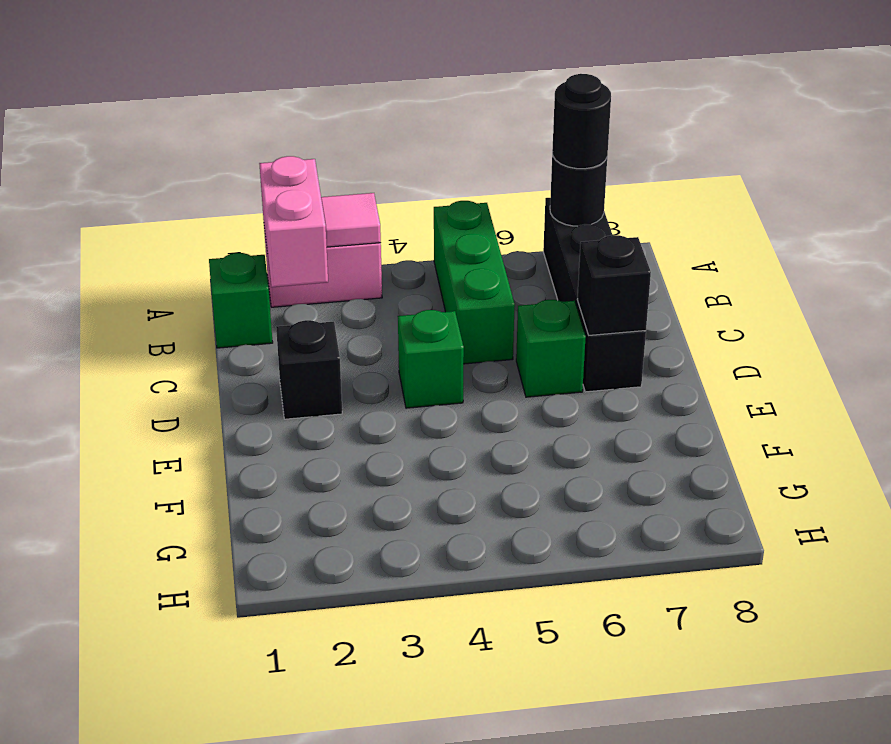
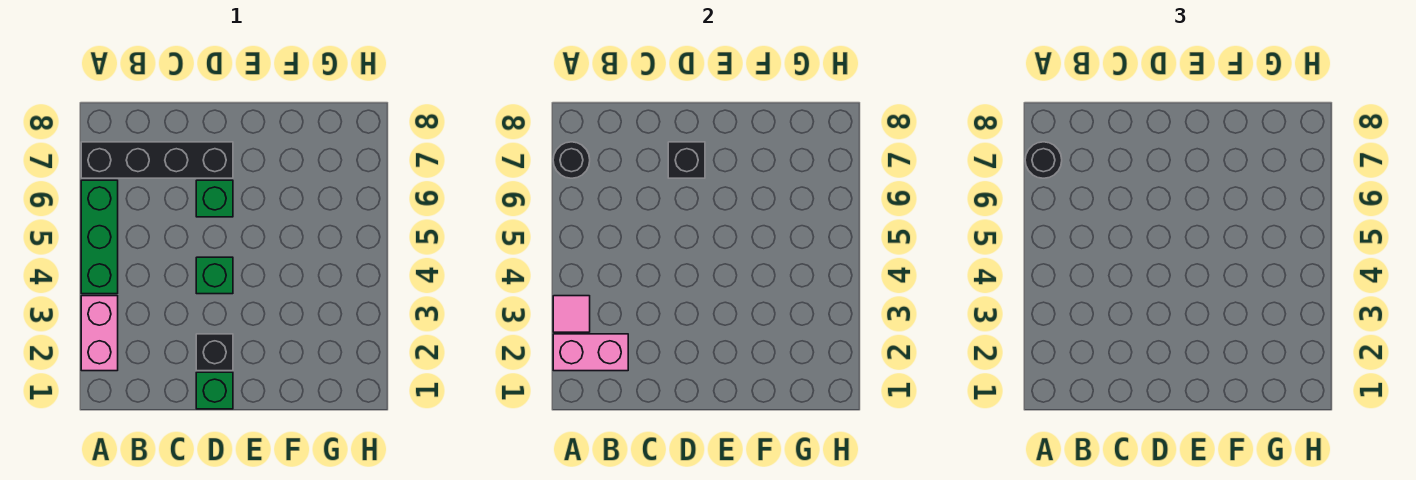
green brick A5:C5 level 1 -> green brick A4:A6 level 1
green brick B1 level 1 -> green brick D1 level 1

